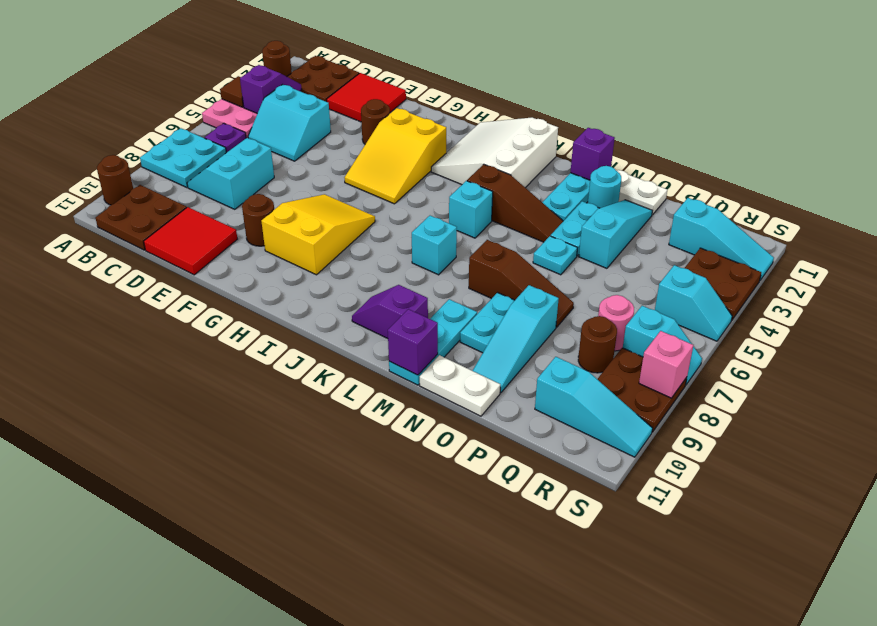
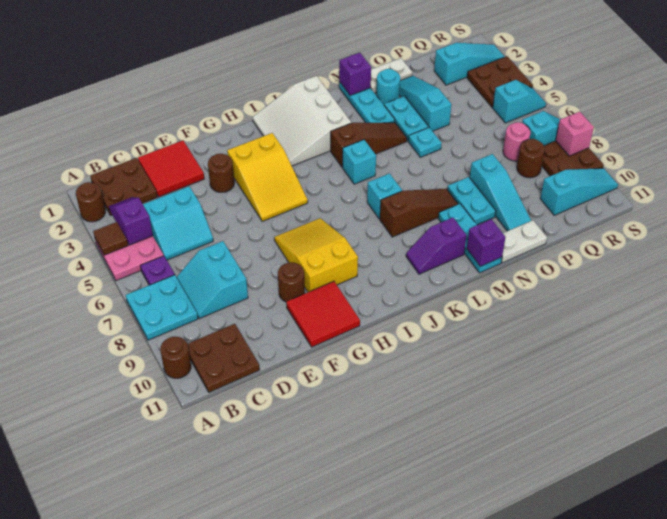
red tile D10:E11 level 1 -> red tile F10:G11 level 1
brown slope M7:O7 level 1 top M -> brown slope K8:M8 level 1 top K

